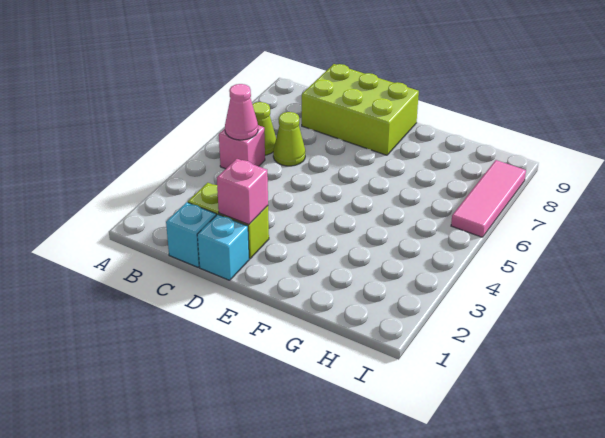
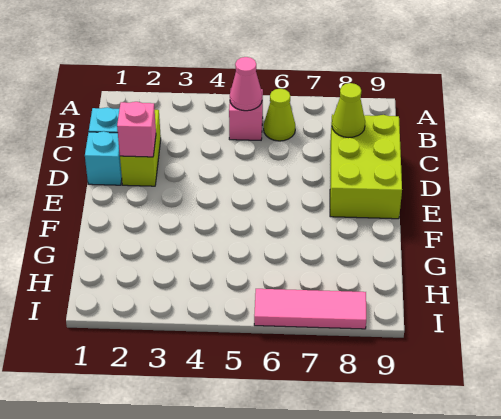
lime cone C6 level 1 -> lime cone C8 level 2

